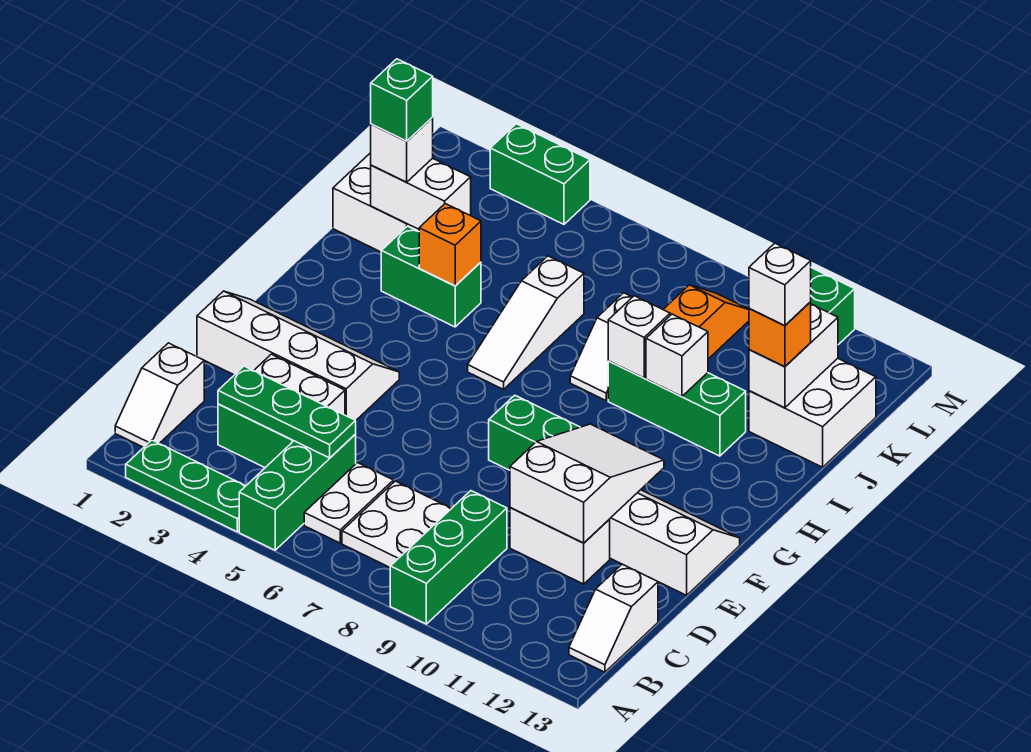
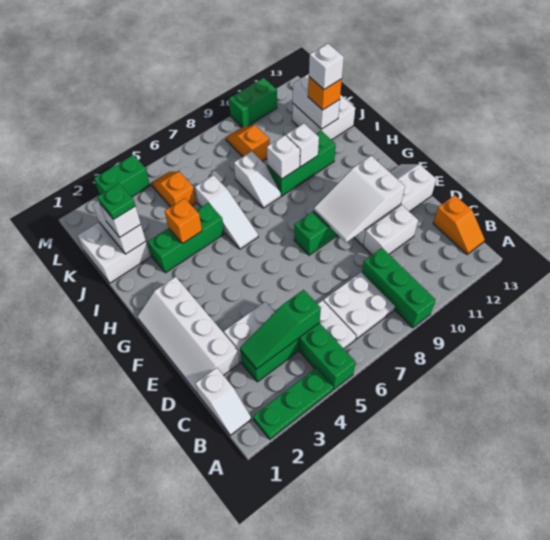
white slope B13:C13 level 1 top C -> orange slope B13:C13 level 1 top C
green plate C3:C5 level 2 -> green slope C3:C5 level 2 top 5
white slope D10:F11 level 2 top D -> white slope E9:F11 level 2 top 11
white slope E1:F4 level 1 top E -> white slope D1:G2 level 1 top 2
green brick I3:I4 level 1 -> green brick I3:I5 level 1
white brick J2:J3 level 2 -> white brick J2:K2 level 2
green brick J2 level 4 -> green plate J2 level 4
none -> orange slope K5:L5 level 1 top K

